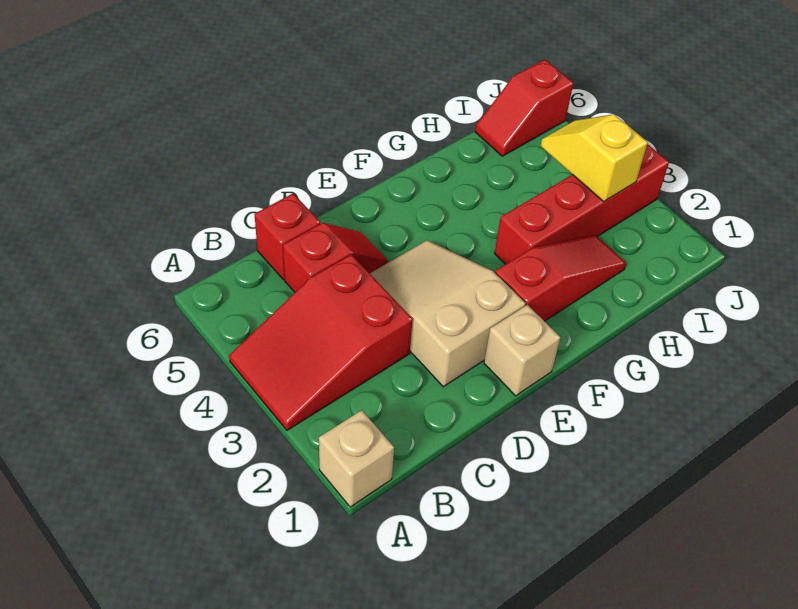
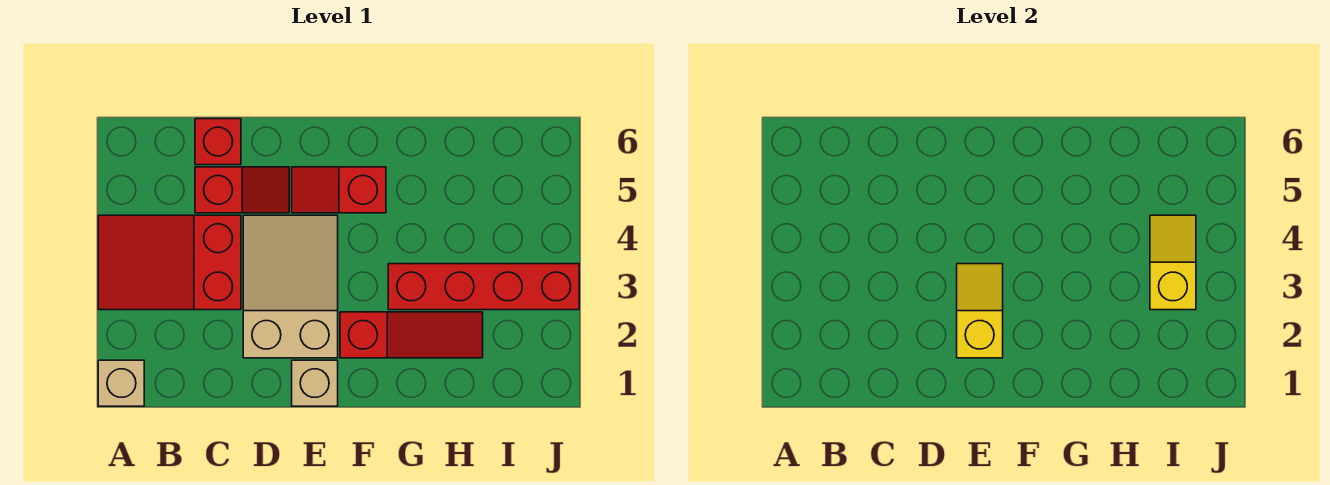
none -> yellow slope E2:E3 level 2 top 2
red slope I6:J6 level 1 top J -> red slope E5:F5 level 1 top F

